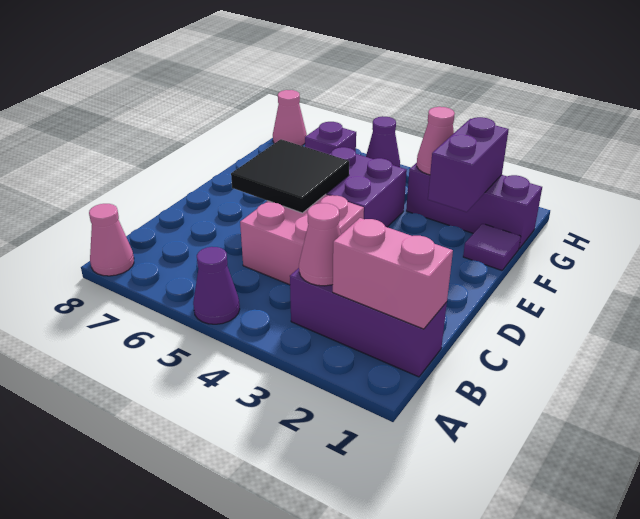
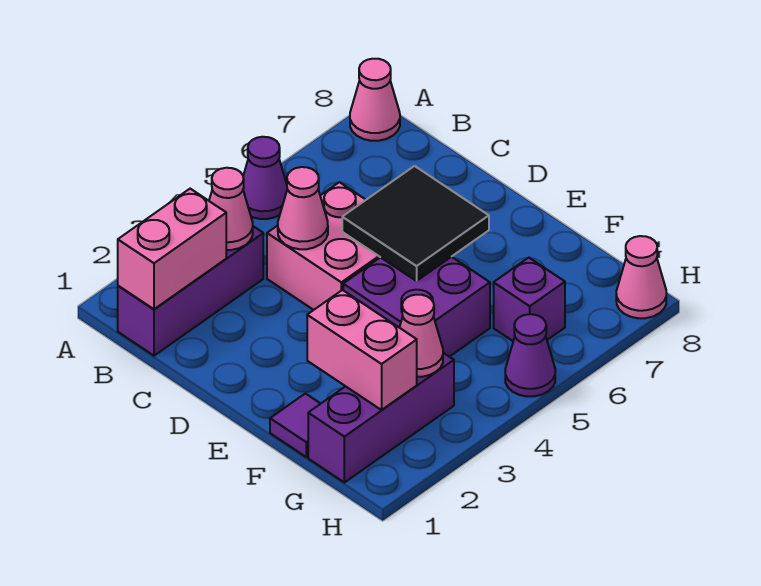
none -> pink cone C4 level 2
purple brick F2:G2 level 2 -> pink brick F2:G2 level 2

